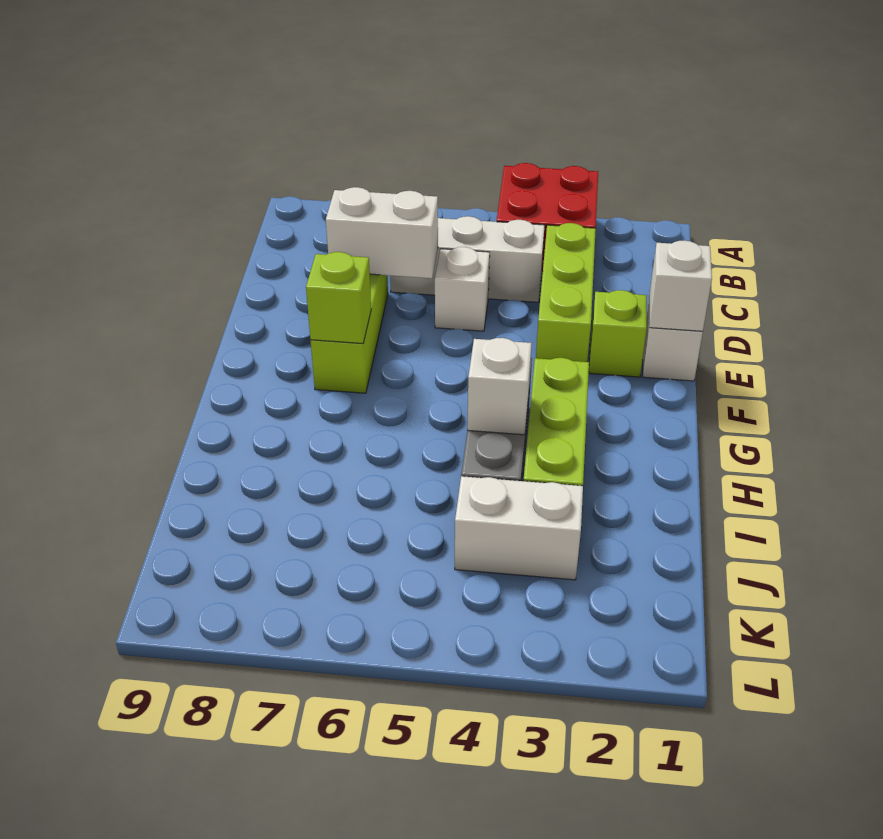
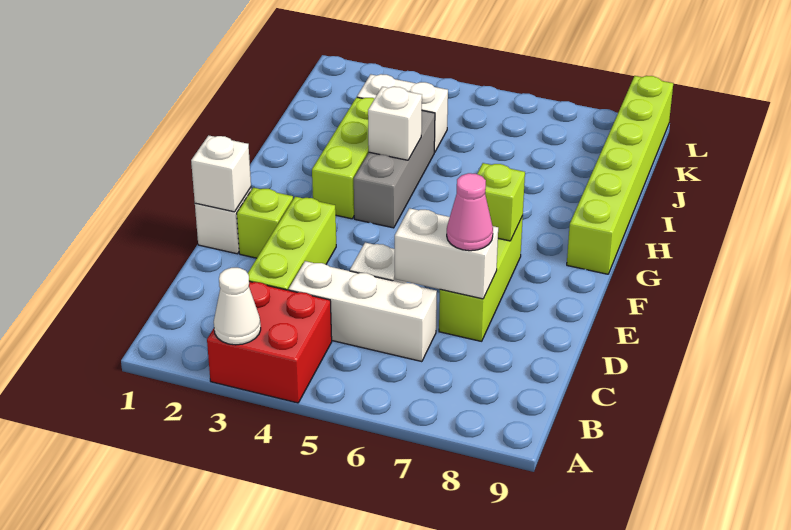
none -> white cone A3 level 2
none -> pink cone D7 level 3
none -> lime brick G9:L9 level 1

